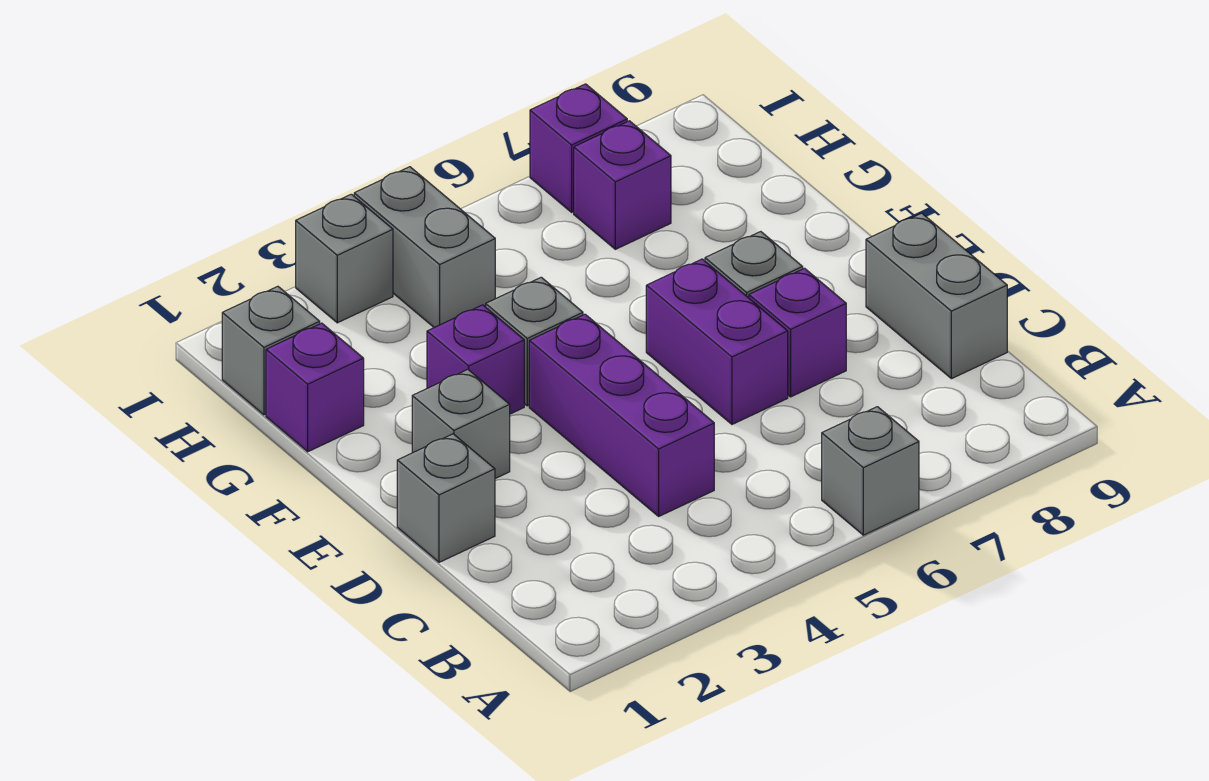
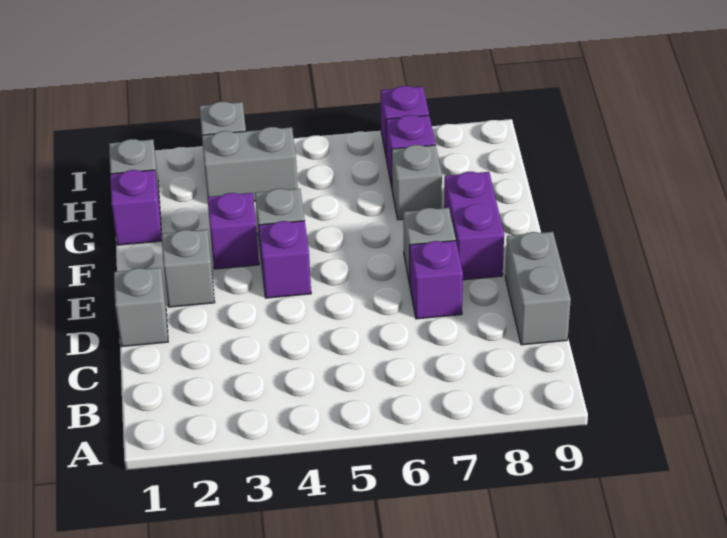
grey brick A6 level 1 -> grey brick G7 level 1
purple brick C4:E4 level 1 -> purple brick E4 level 1
purple brick D6:E6 level 1 -> purple brick E8:F8 level 1
grey brick H4:I4 level 1 -> grey brick H3:H4 level 1

